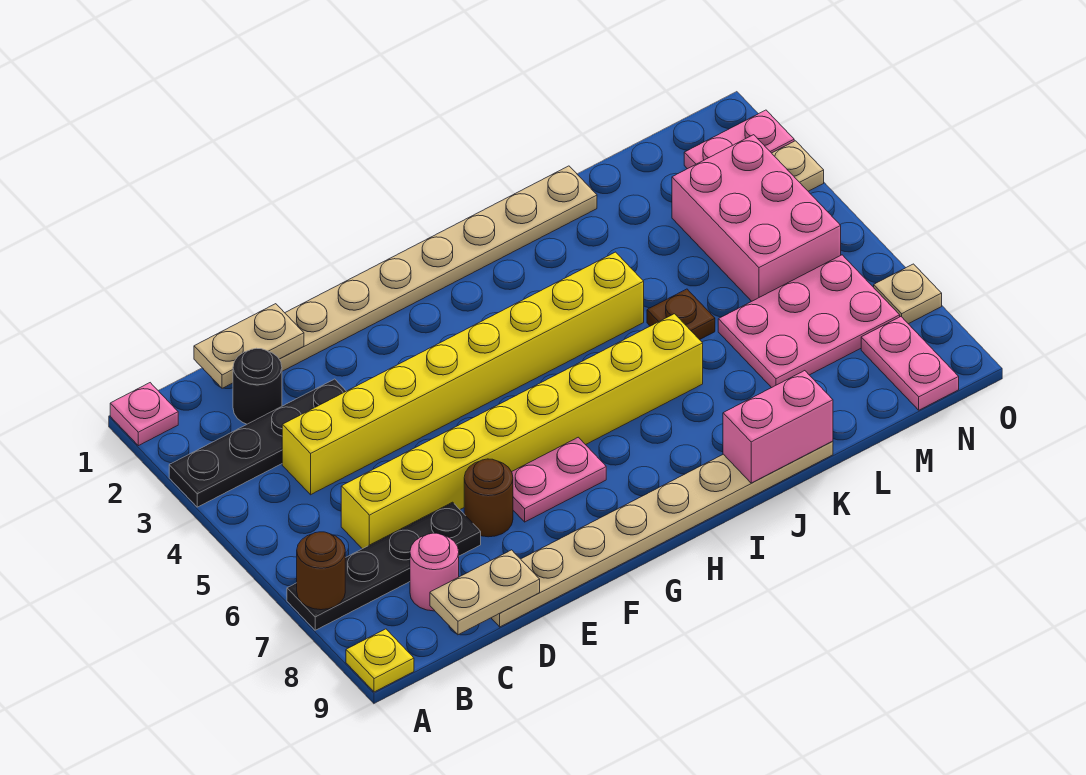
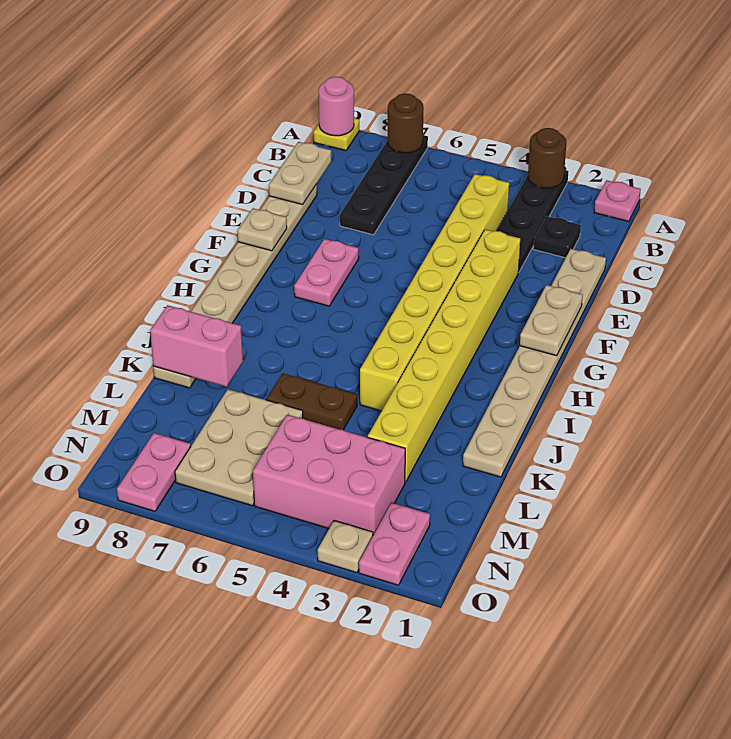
tan plate C1:D1 level 2 -> tan plate F1:G1 level 2
black round brick C2 level 1 -> black plate C2 level 1
yellow brick C6:J6 level 1 -> yellow brick E3:L3 level 1
pink round brick C8 level 1 -> pink round brick A9 level 2
brown round brick E7 level 1 -> brown round brick A3 level 2
pink brick J9:K9 level 2 -> pink brick K8:K9 level 2
brown plate K5 level 1 -> brown plate K5:K6 level 1
pink plate L6:N7 level 1 -> tan plate L6:N7 level 1
pink plate N8:N9 level 1 -> pink plate N8:O8 level 1
tan plate O7 level 1 -> tan plate F9 level 2

